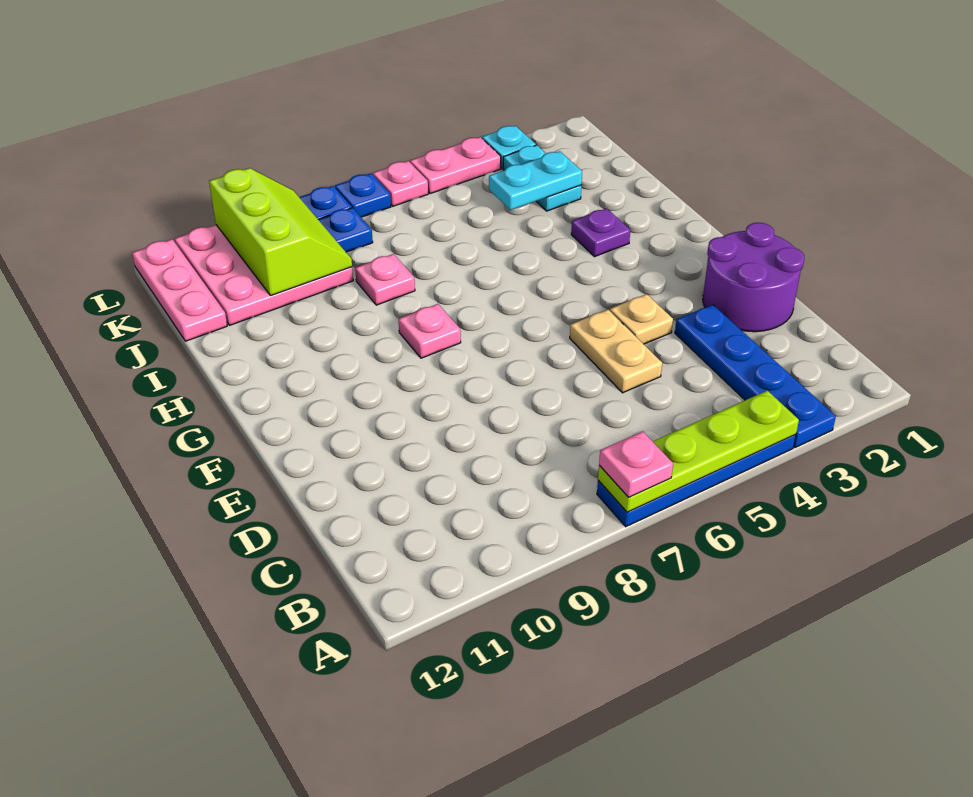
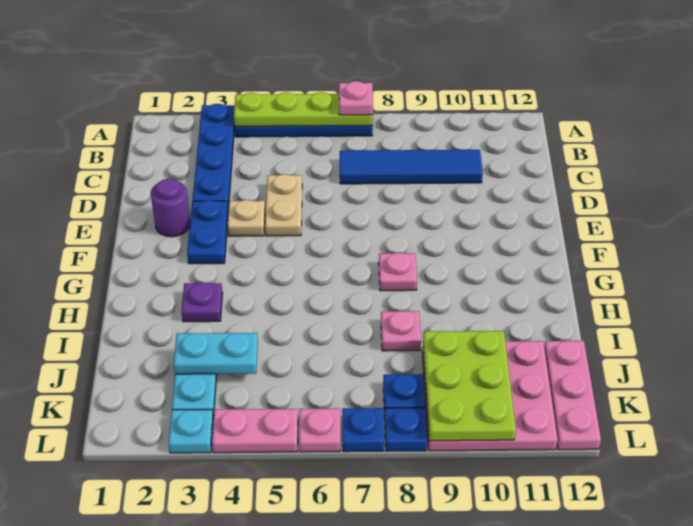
none -> blue tile C7:C10 level 1
purple round brick D1:E2 level 1 -> purple round brick E2 level 1
none -> blue plate E3:F3 level 1
lime slope J9:L10 level 2 top 10 -> lime plate J9:L10 level 2

